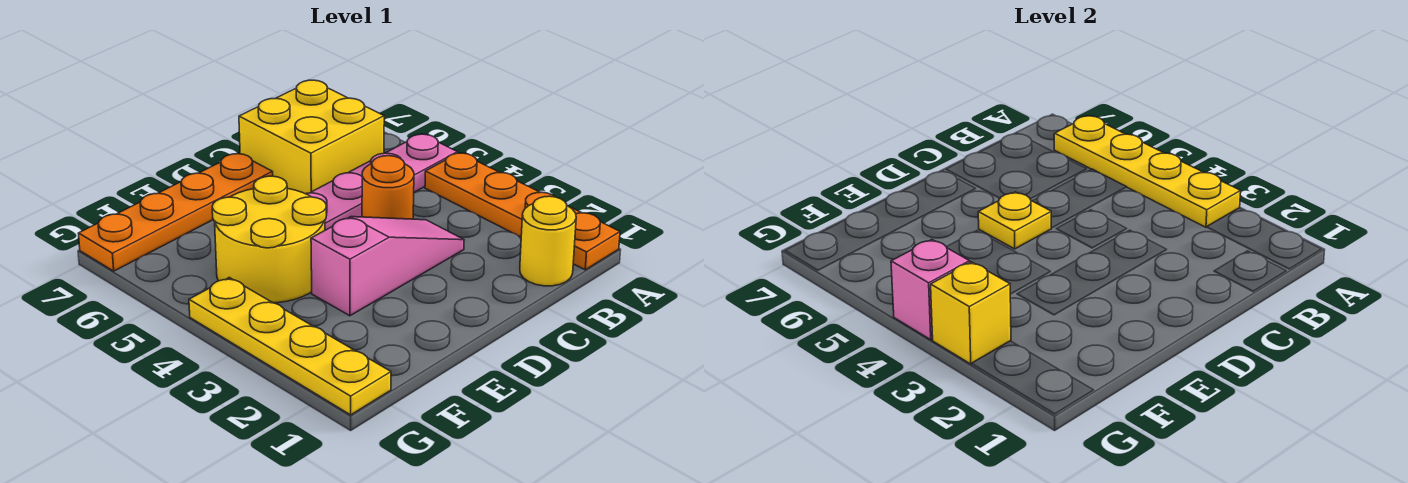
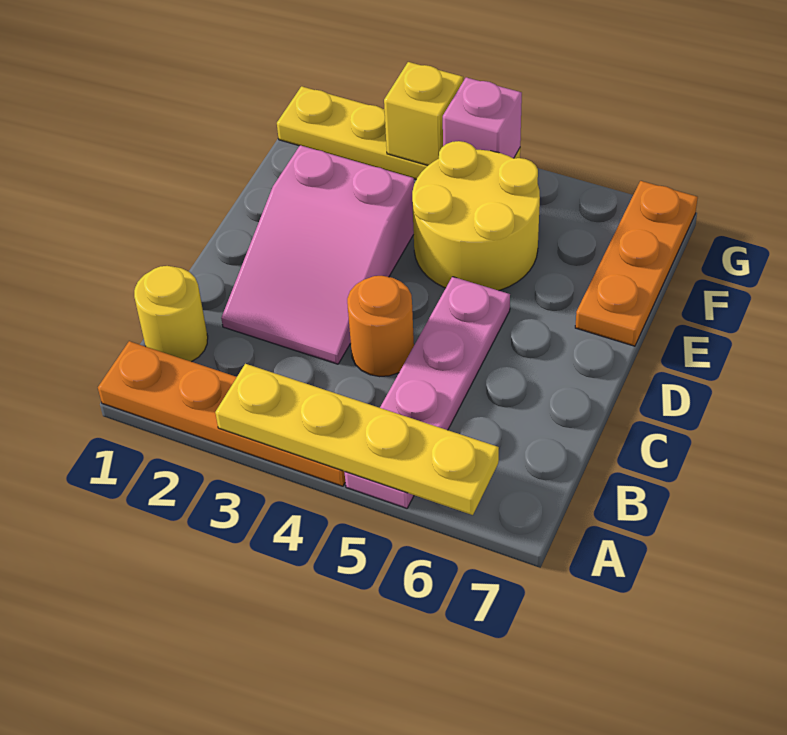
yellow brick B6:C7 level 1 -> none
pink slope C3:E3 level 1 top E -> pink slope C2:E3 level 1 top E
yellow plate D5 level 2 -> none
orange plate D7:G7 level 1 -> orange plate E7:G7 level 1

